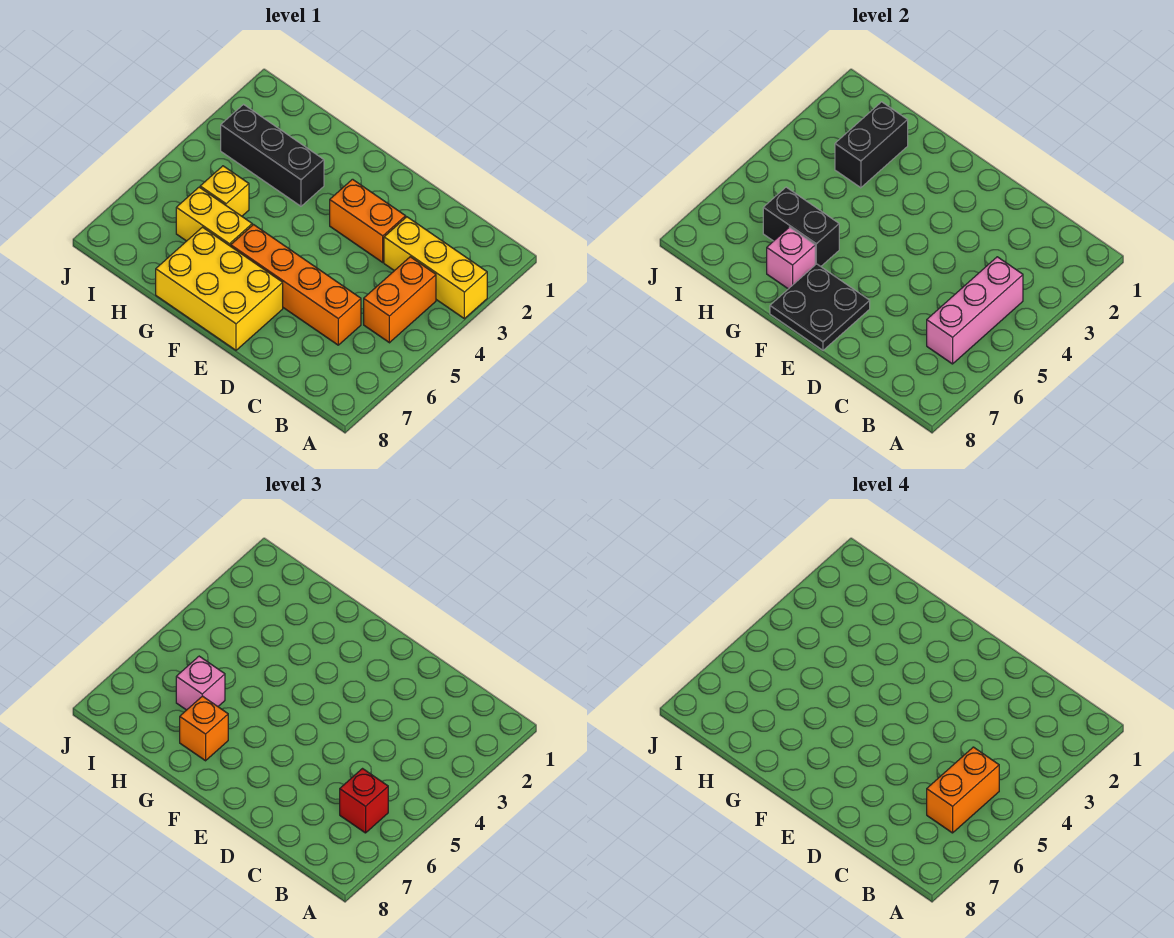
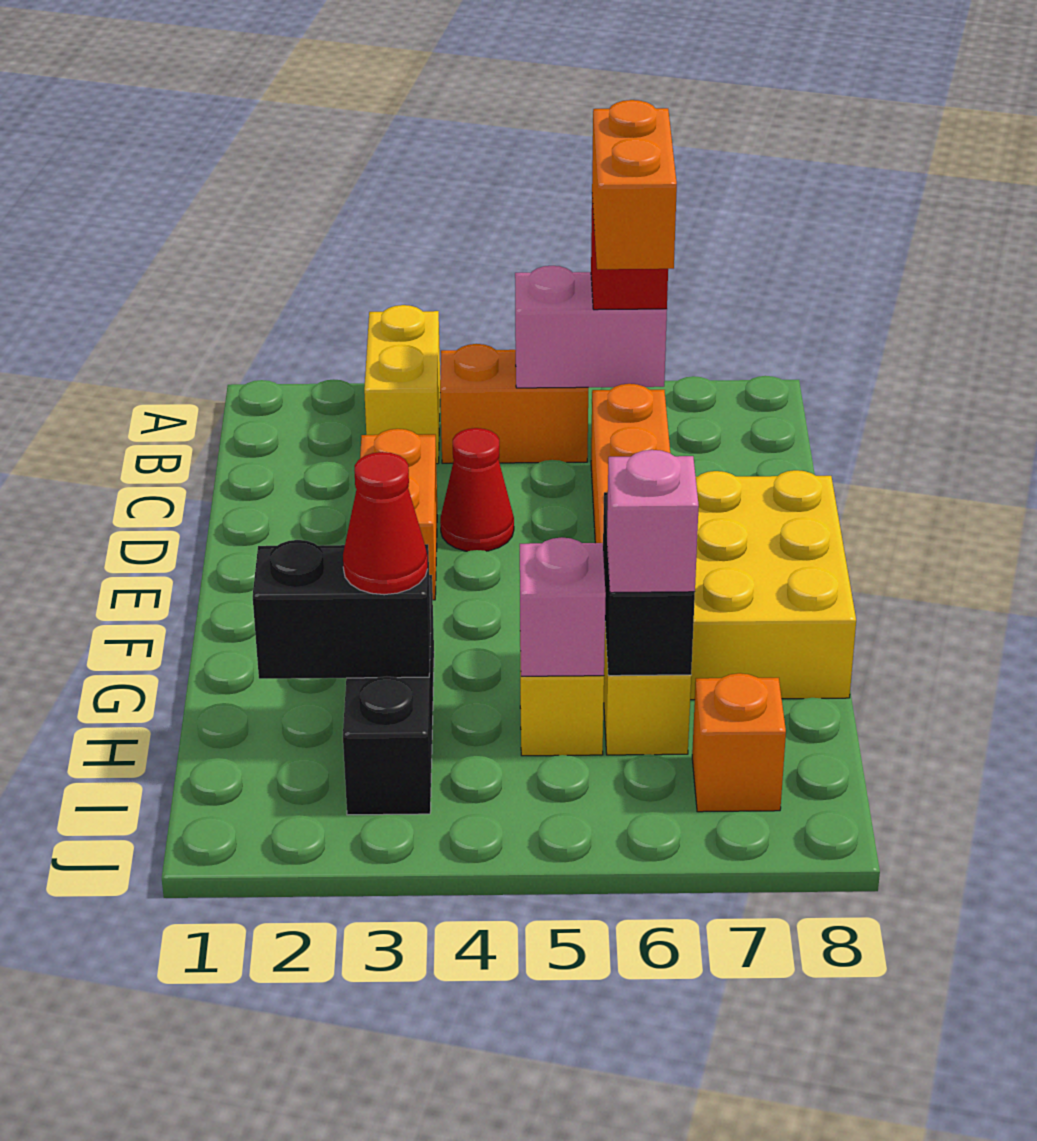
yellow brick A3:C3 level 1 -> yellow brick A3:B3 level 1
pink brick B4:B6 level 2 -> pink brick B5:B6 level 2
orange brick B5:B6 level 4 -> orange brick B6:C6 level 4
none -> red cone D4 level 1
black plate E7:F8 level 2 -> none
pink brick G7 level 2 -> pink brick H5 level 2
orange brick G7 level 3 -> orange brick I7 level 1
none -> red cone H3 level 3

